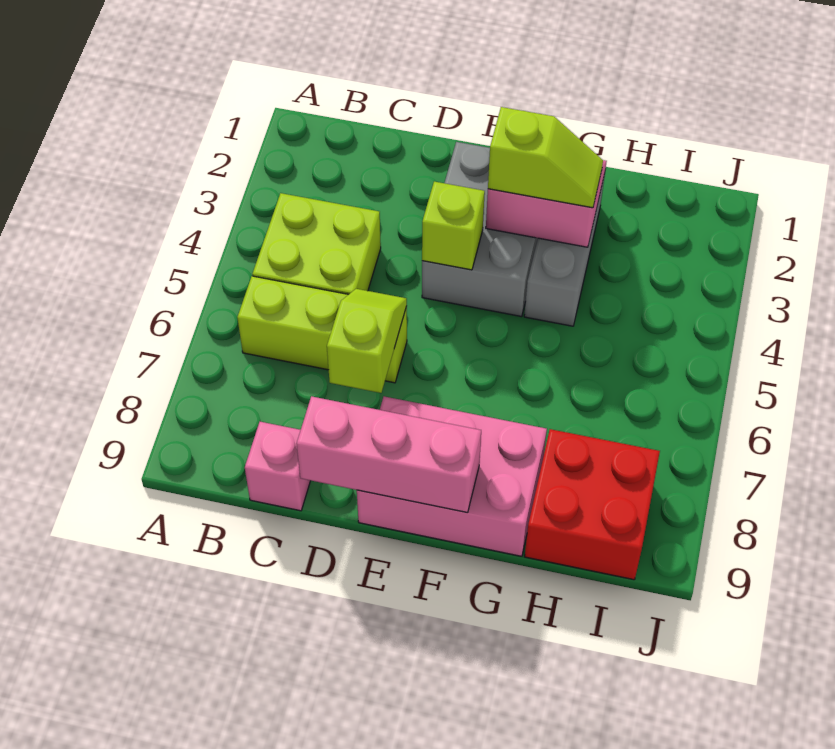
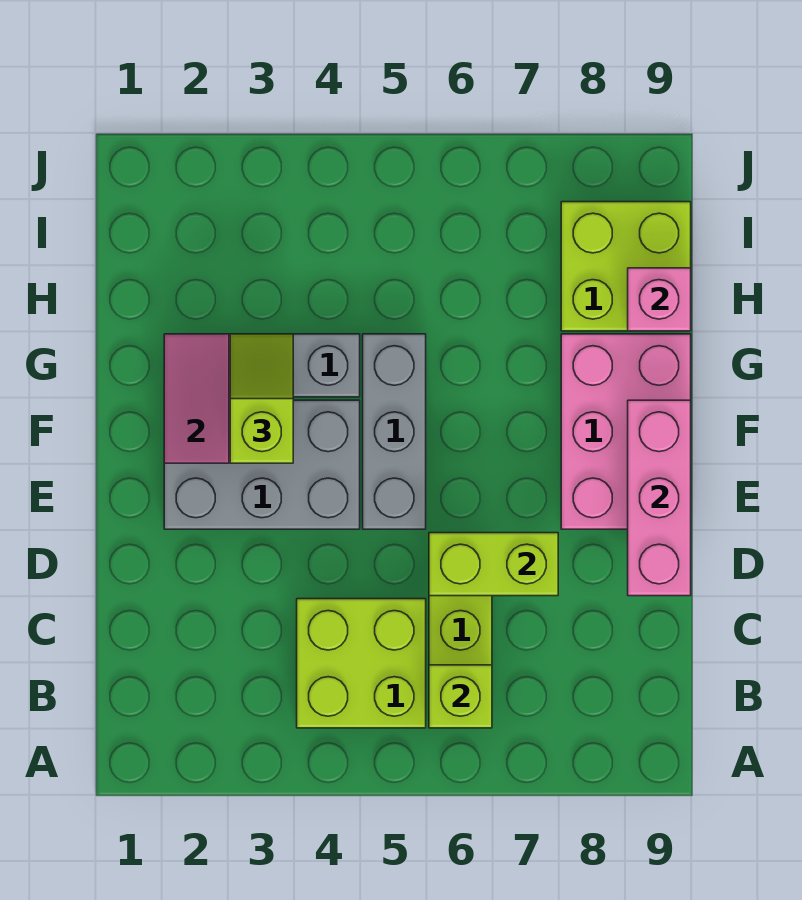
pink brick C9 level 1 -> pink brick H9 level 2
lime slope D6:D7 level 2 top 7 -> lime brick D6:D7 level 2
lime brick E4 level 2 -> lime brick B6 level 2
none -> grey brick E5:G5 level 1
red brick H8:I9 level 1 -> lime brick H8:I9 level 1

